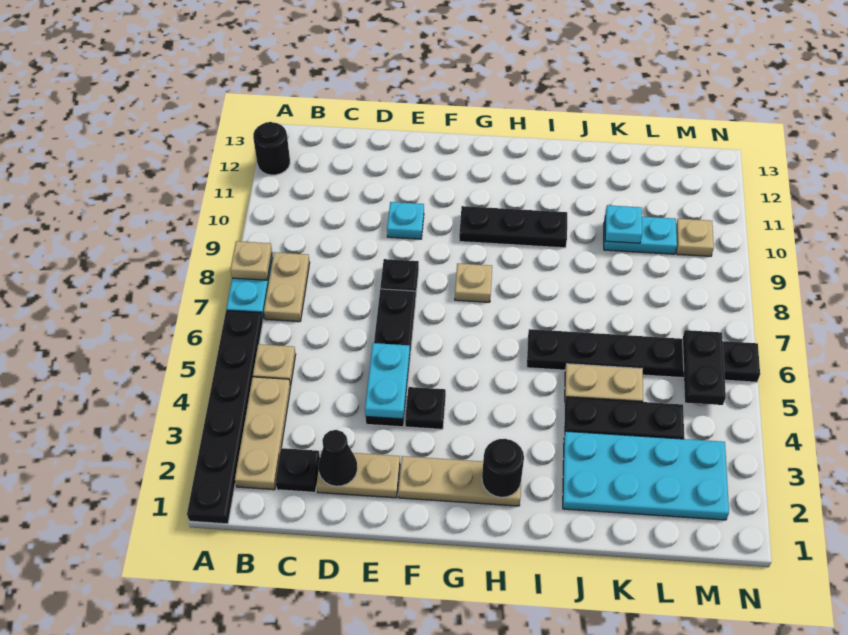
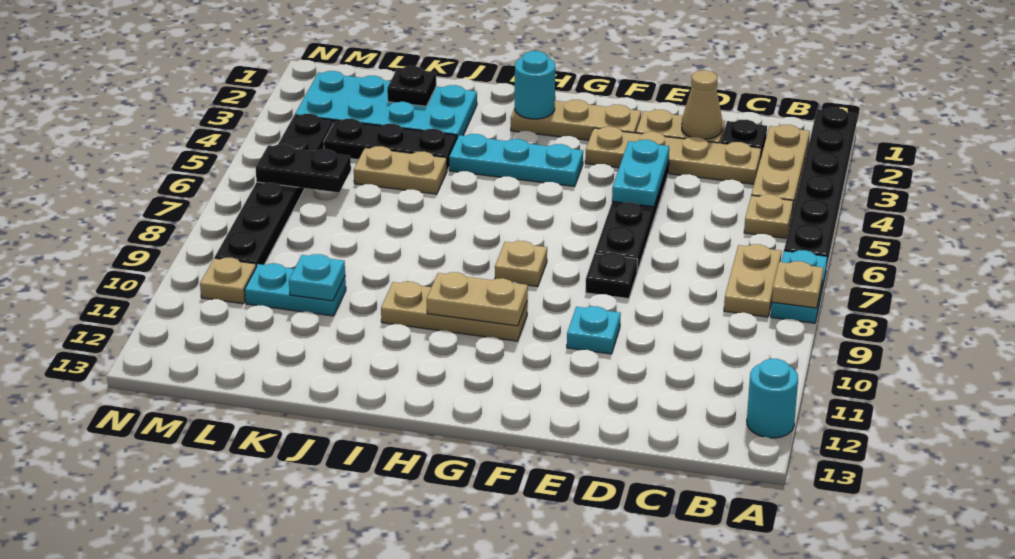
black round brick A12 level 1 -> cyan round brick A12 level 1
none -> tan plate C3:F3 level 1
black cone D2 level 2 -> tan cone D2 level 2
black plate F4 level 1 -> black plate K2 level 2
none -> cyan plate G4:I4 level 1
black plate G10:I10 level 1 -> tan plate G10:I10 level 1
none -> tan plate G10:H10 level 2
black round brick H2 level 2 -> cyan round brick H2 level 2
black plate I6:N6 level 1 -> black plate M4:M9 level 1
black plate M5:M6 level 2 -> black plate L6:M6 level 2

